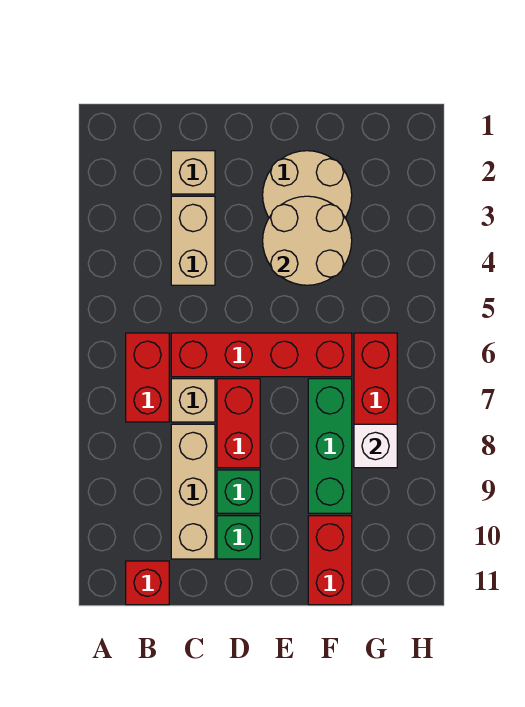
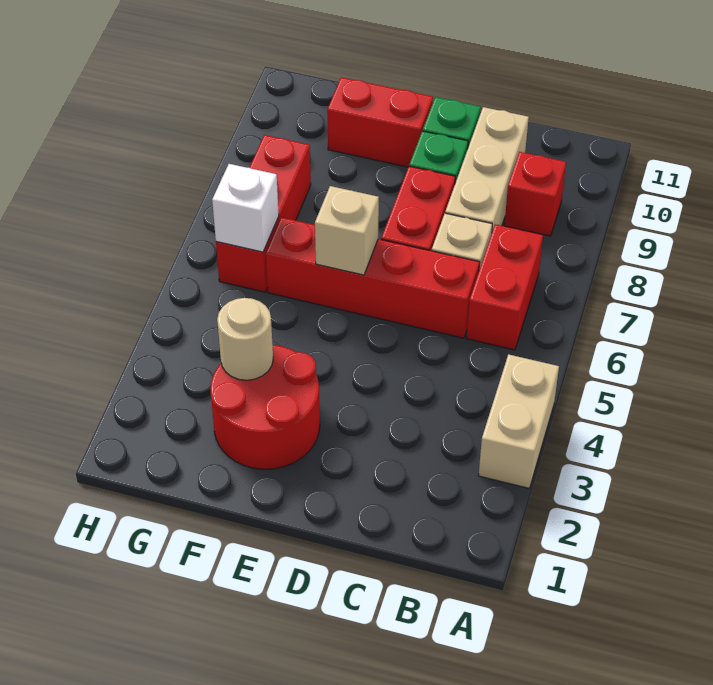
red brick B11 level 1 -> red brick B9 level 1
tan brick C2 level 1 -> tan brick E6 level 2
tan brick C3:C4 level 1 -> tan brick A3:A4 level 1
tan round brick E2:F3 level 1 -> red round brick E2:F3 level 1
tan round brick E3:F4 level 2 -> tan round brick F3 level 2
green brick F7:F9 level 1 -> none
red brick F10:F11 level 1 -> red brick E10:F10 level 1
white brick G8 level 2 -> white brick G6 level 2

